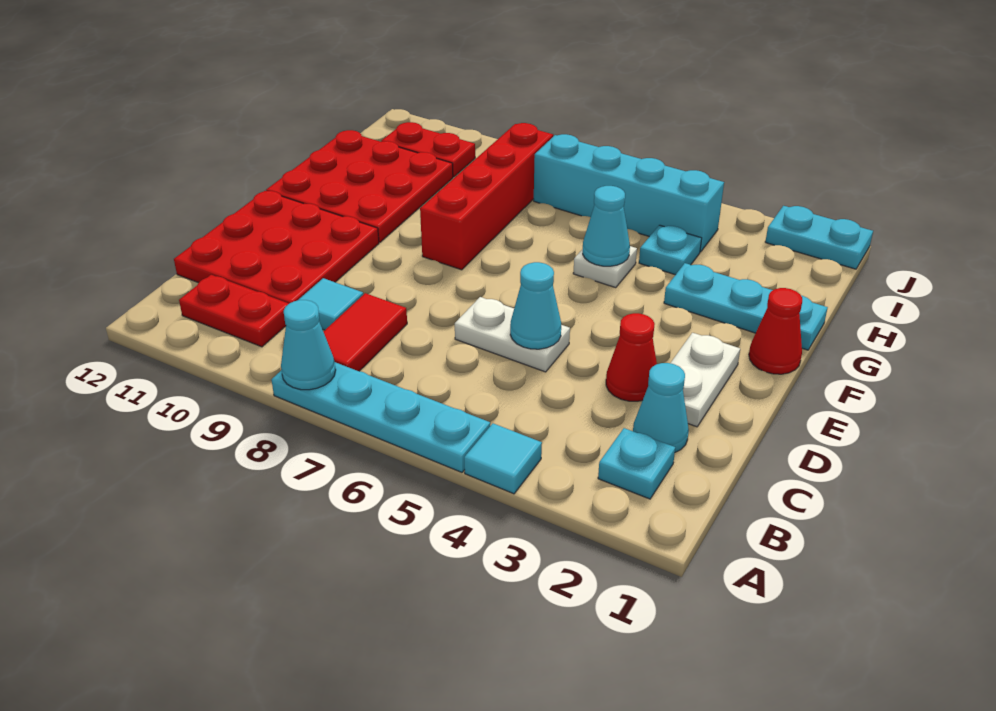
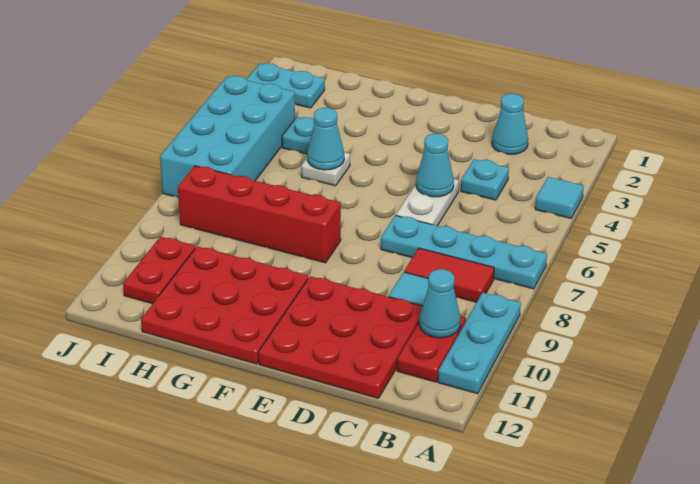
cyan plate A5:A8 level 1 -> cyan plate A7:D7 level 1
cyan cone A8 level 2 -> cyan cone B10 level 2
cyan plate B2 level 1 -> cyan plate C4 level 1
white plate D2:E2 level 1 -> none
red cone D3 level 1 -> none
red cone F1 level 1 -> none
cyan plate G1:G3 level 1 -> cyan plate A9:A11 level 1
cyan brick I4:I7 level 1 -> cyan brick I4:J7 level 1
cyan plate J1:J2 level 1 -> cyan plate I2:J2 level 1

